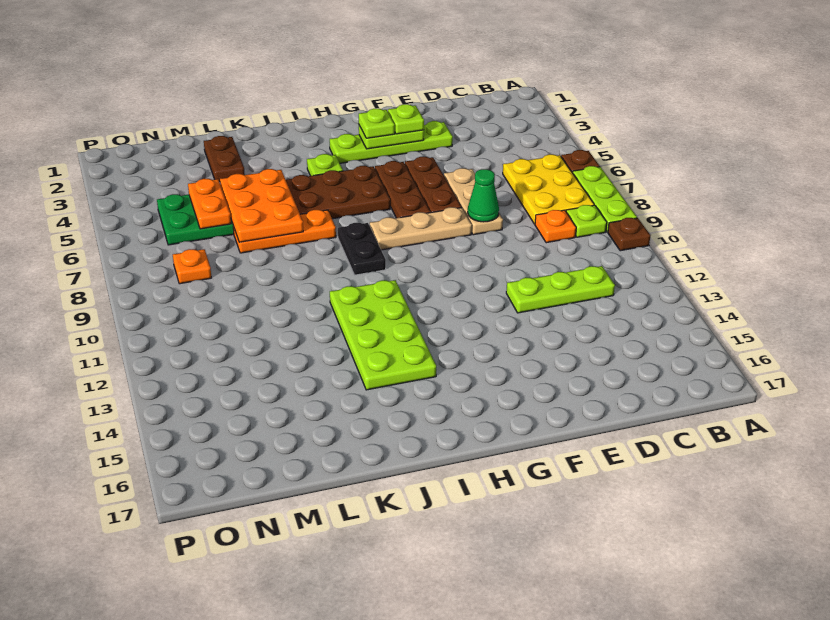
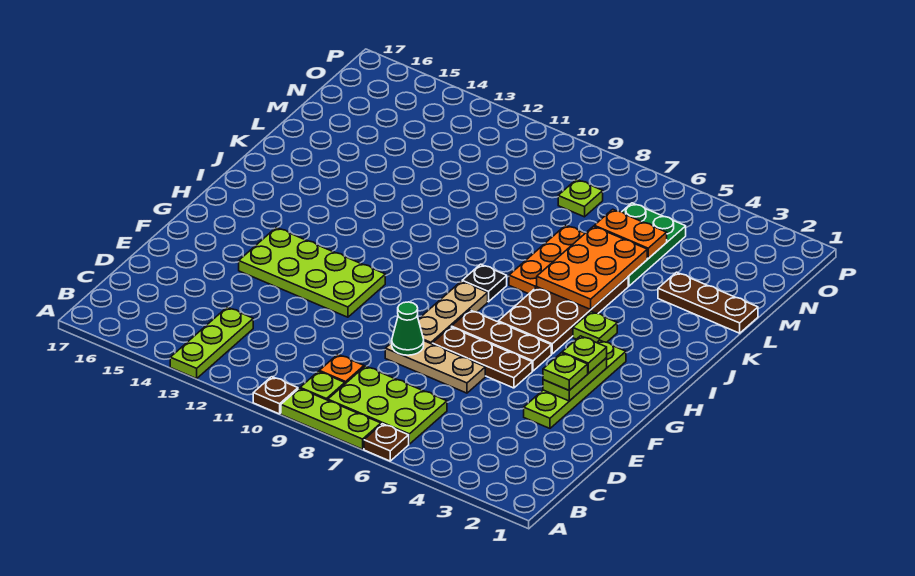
yellow plate B6:C8 level 1 -> lime plate B6:C8 level 1
lime plate C12:E12 level 1 -> lime plate A13:C13 level 1
black plate I8:I9 level 1 -> black plate I8 level 1
lime plate I11:J14 level 1 -> lime plate F11:G14 level 1
orange plate K5:L7 level 2 -> orange plate J5:L6 level 2
brown plate L2:L3 level 1 -> brown plate L1:L3 level 1
orange plate N8 level 1 -> lime plate N8 level 1

